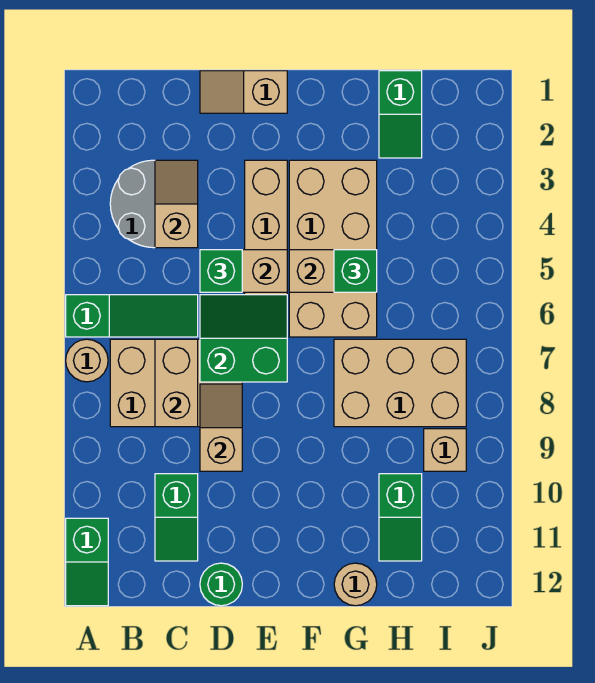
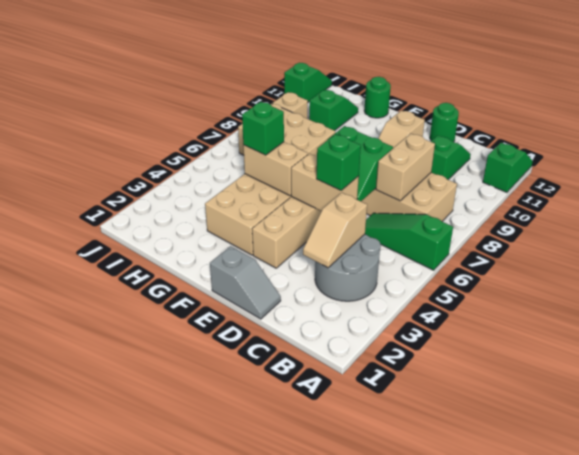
tan round brick A7 level 1 -> none
tan slope D1:E1 level 1 top E -> grey slope D1:E1 level 1 top E
tan round brick G12 level 1 -> green round brick G12 level 1
green slope H1:H2 level 1 top 1 -> green slope J11:J12 level 1 top 11

